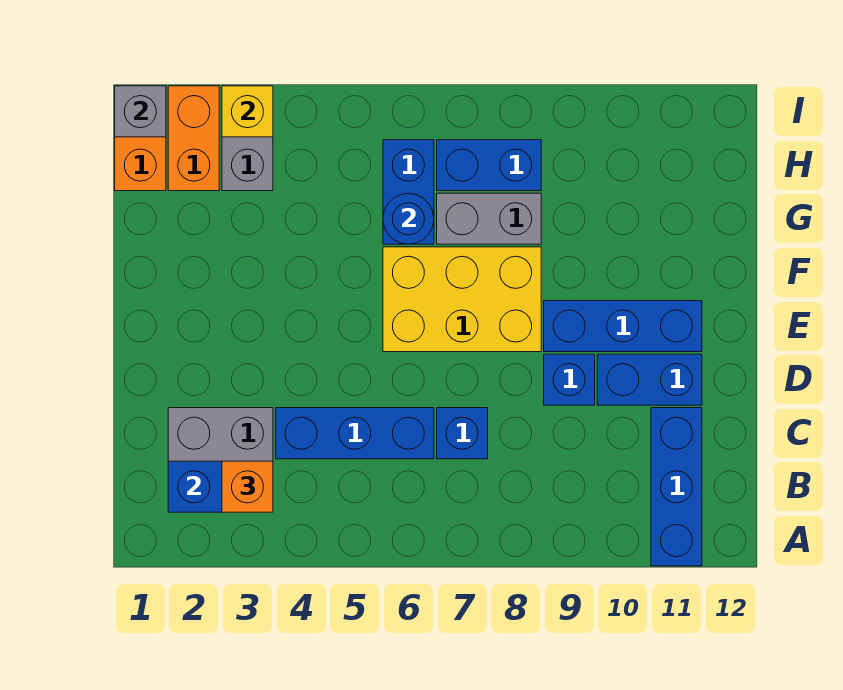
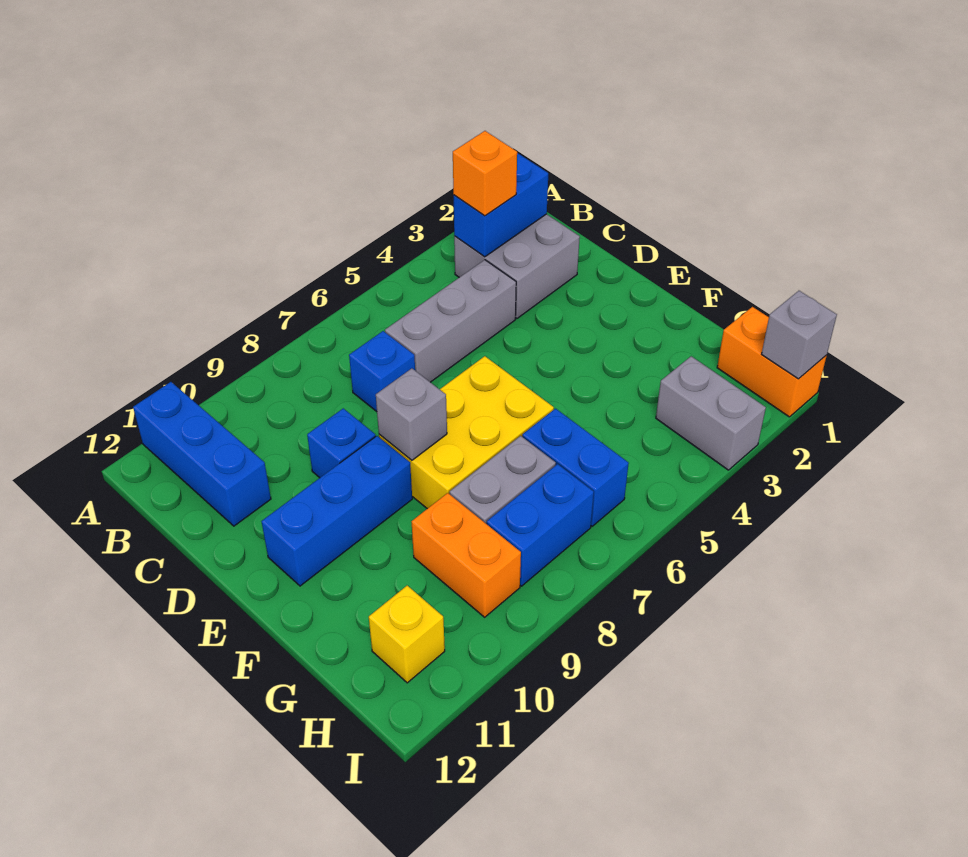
blue brick C4:C6 level 1 -> grey brick C4:C6 level 1
blue brick D10:D11 level 1 -> none
none -> grey brick E8 level 2
blue round brick G6 level 2 -> none
orange brick H2:I2 level 1 -> orange brick G9:H9 level 1
yellow brick I3 level 2 -> yellow brick H11 level 1

